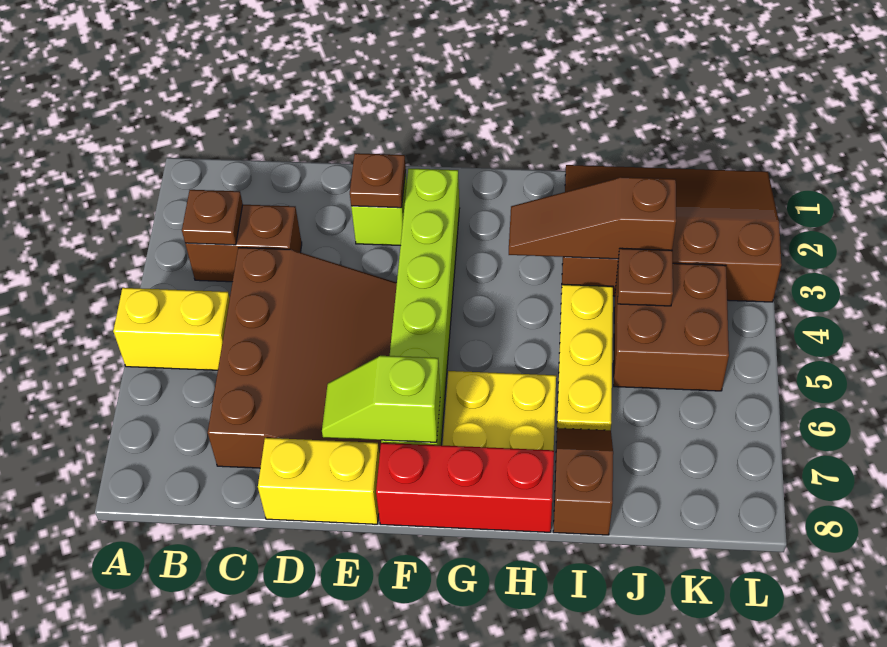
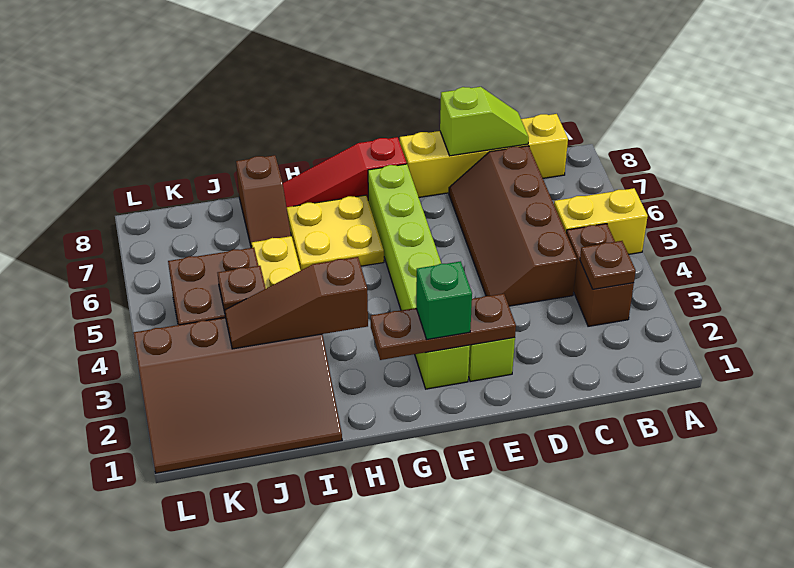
brown brick B3:C3 level 1 -> brown brick B3:B4 level 1
brown slope C4:E7 level 1 top C -> brown slope C4:D7 level 1 top C
yellow brick D8:E8 level 1 -> yellow brick B8:E8 level 1
brown plate E2 level 2 -> brown plate E2:G2 level 2
lime slope E7:F7 level 2 top F -> lime slope C8:D8 level 2 top D
none -> green brick F2 level 3
red brick F8:H8 level 1 -> red slope F8:H8 level 1 top F
brown slope H3:J3 level 2 top J -> brown slope H3:J3 level 2 top H

